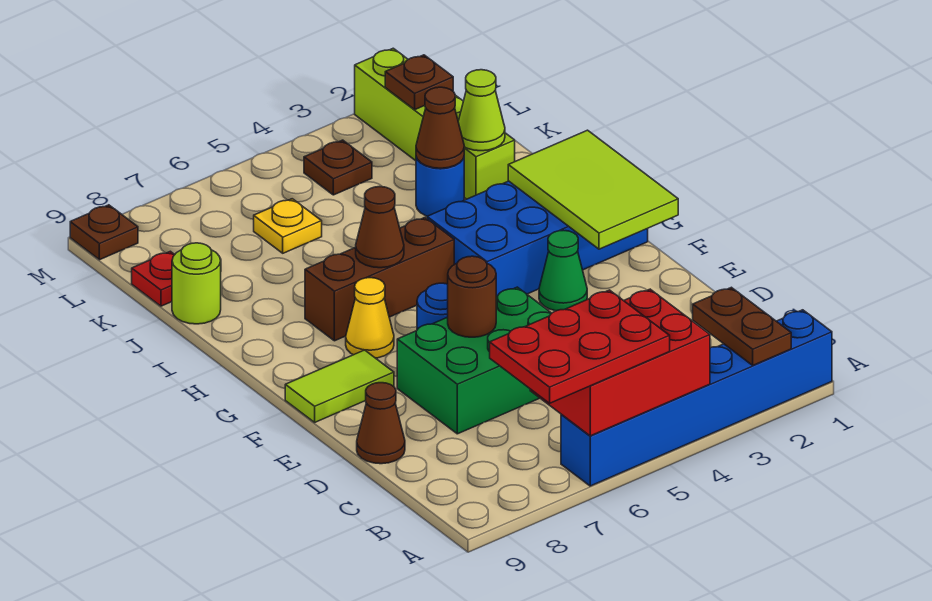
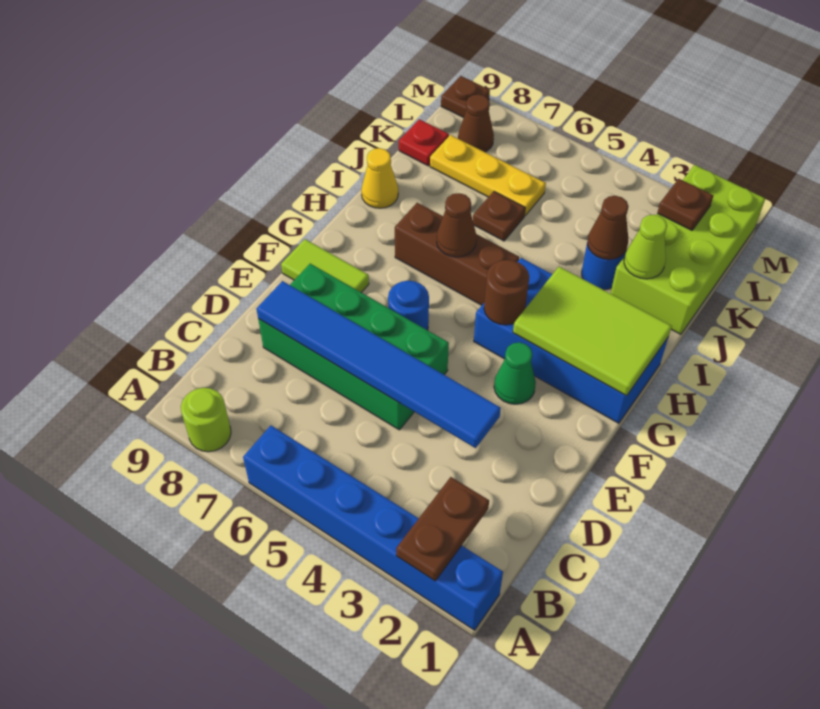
red brick A4:B6 level 2 -> none
red plate A5:B7 level 3 -> none
none -> blue tile D3:D8 level 2
green brick D5:E7 level 1 -> green brick D5:E8 level 1
brown cone D9 level 1 -> brown cone L8 level 1
brown round brick E6 level 2 -> brown round brick G4 level 2
lime tile F1:H2 level 2 -> lime tile G1:H3 level 2
yellow cone G7 level 1 -> yellow cone I9 level 1
lime brick J2:M2 level 1 -> lime brick J1:M2 level 1
lime round brick J9 level 1 -> lime round brick A8 level 1
yellow plate K6 level 1 -> yellow plate K6:K8 level 1
brown plate L4 level 1 -> brown plate J6 level 1

